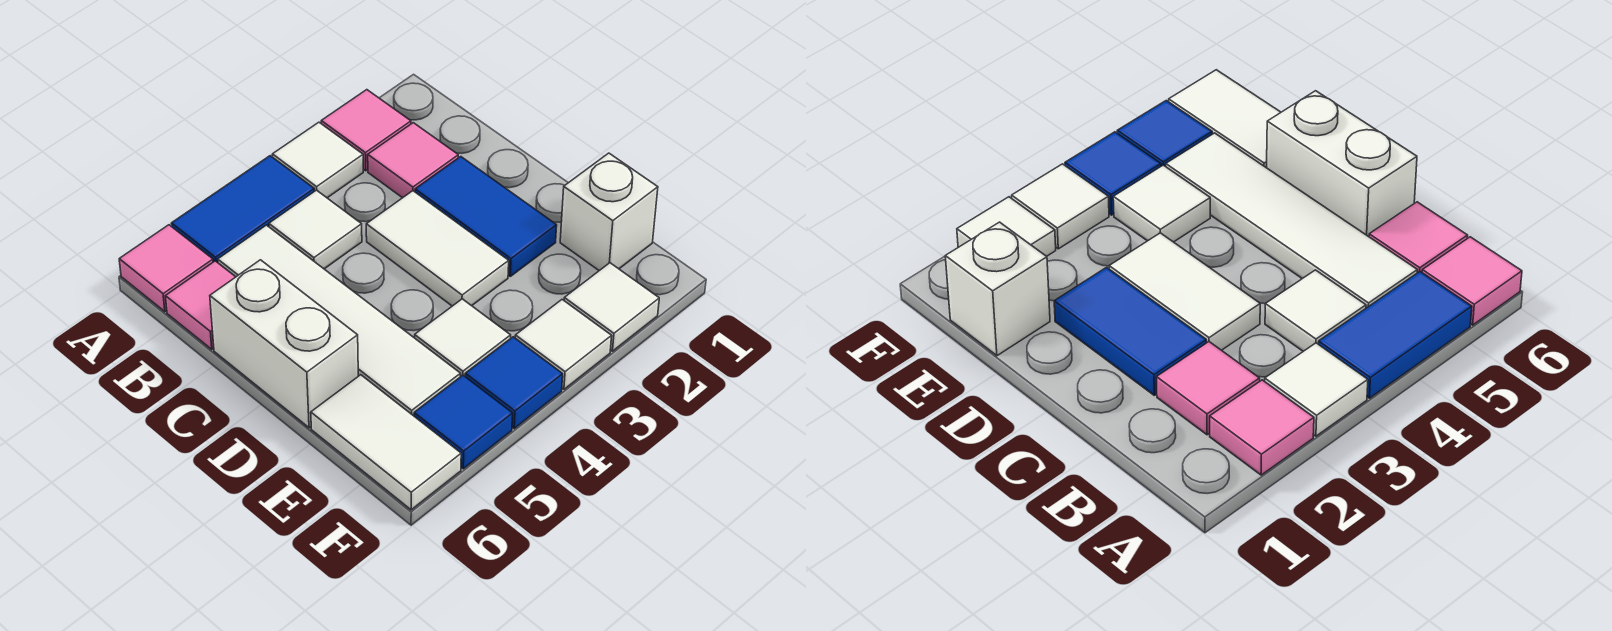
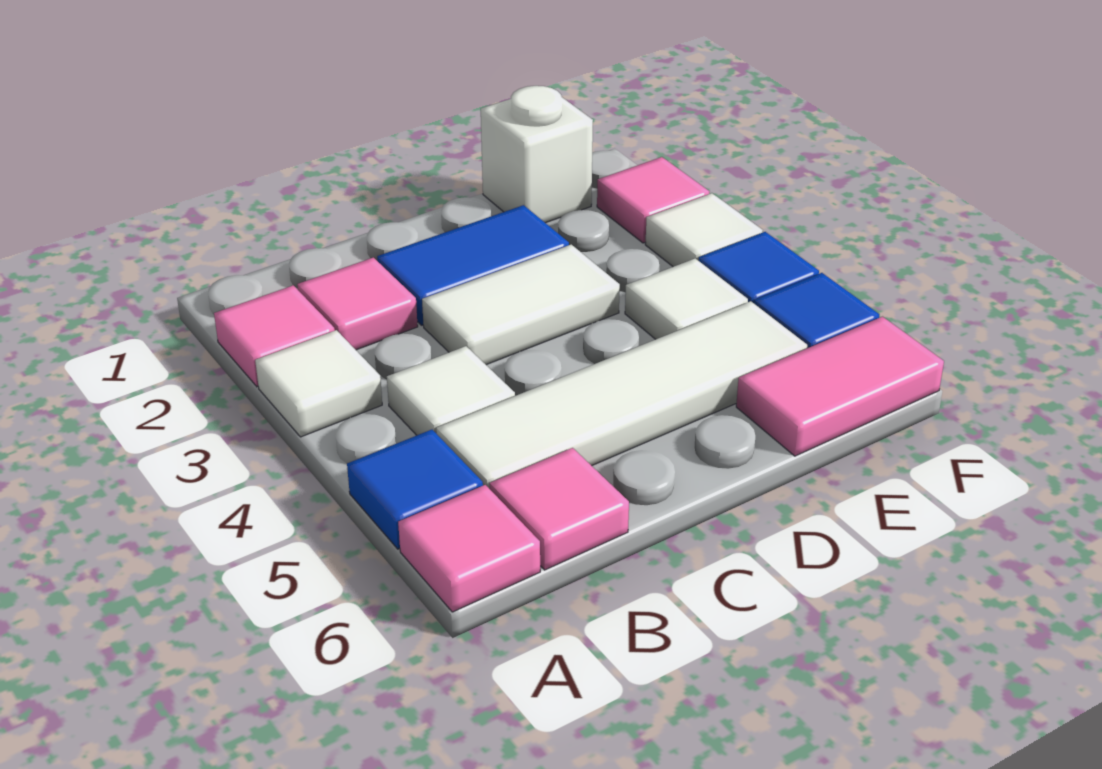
blue tile A4:A5 level 1 -> blue tile A5 level 1
white brick C6:D6 level 1 -> none
white tile E6:F6 level 1 -> pink tile E6:F6 level 1
white tile F2 level 1 -> pink tile F2 level 1

